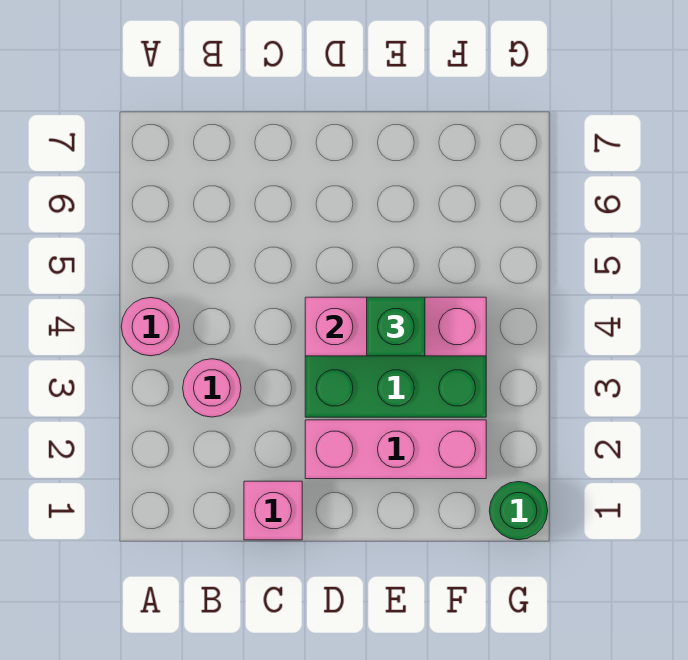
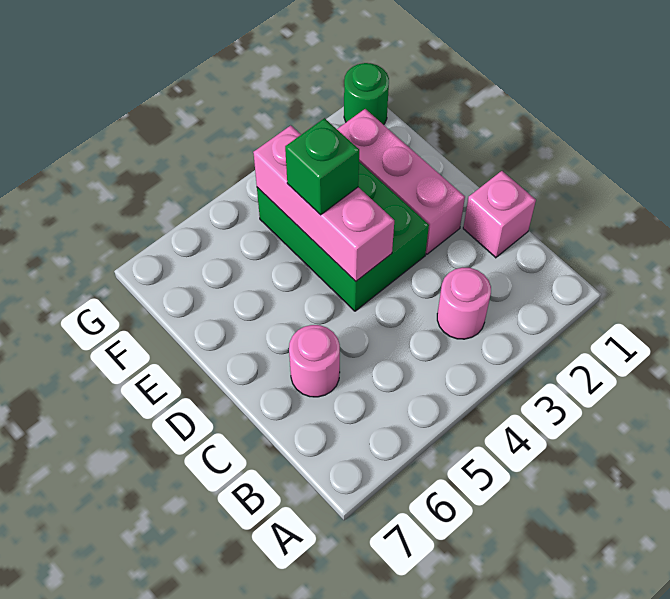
pink round brick A4 level 1 -> pink round brick C6 level 1

